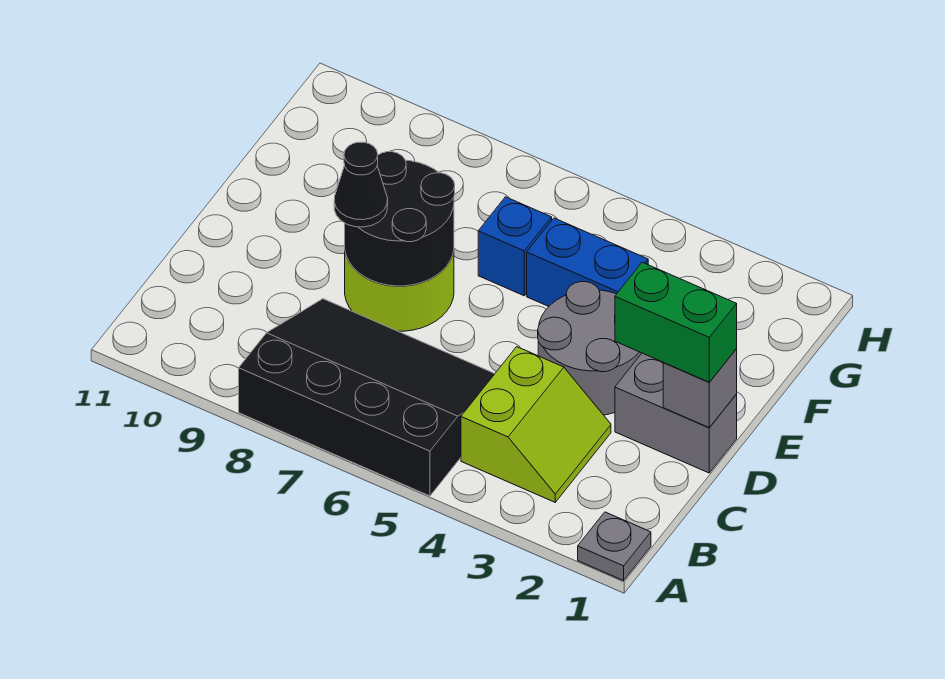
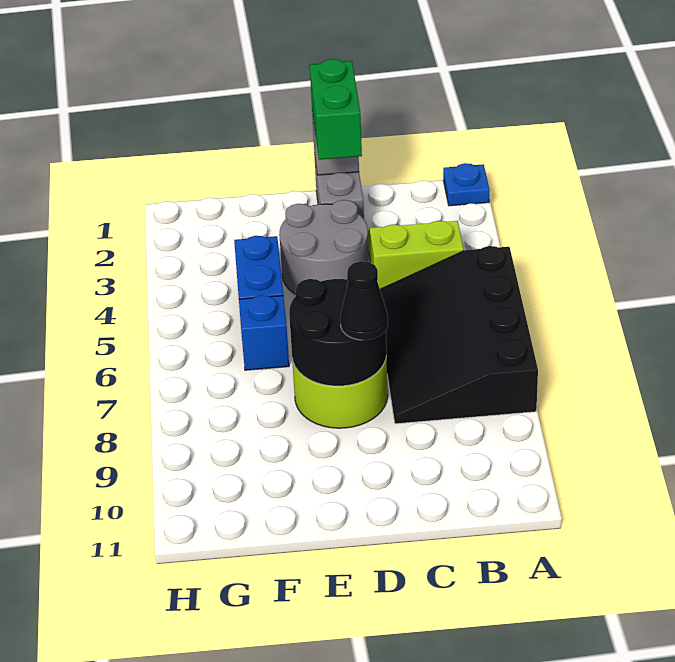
grey plate A1 level 1 -> blue plate A1 level 1

